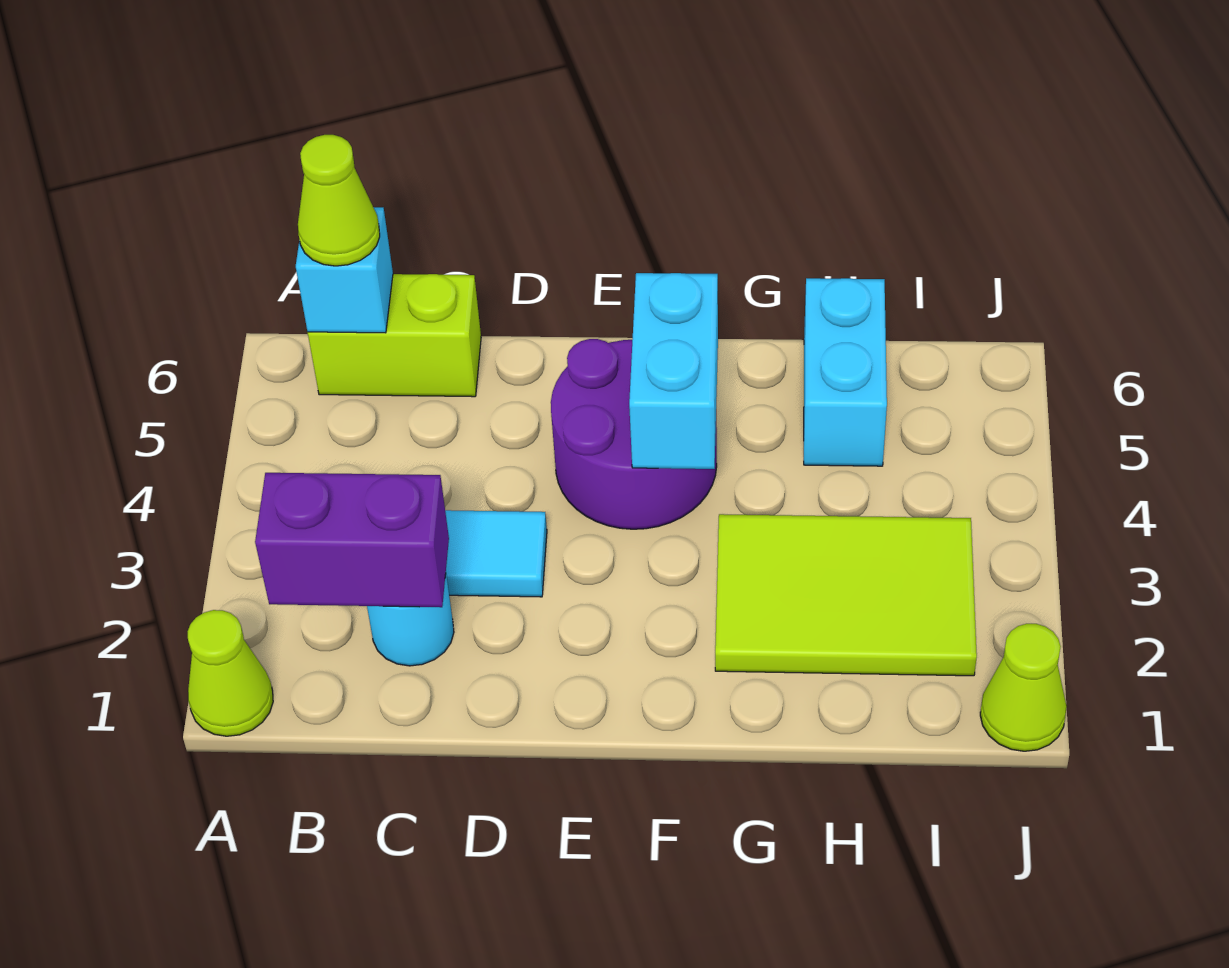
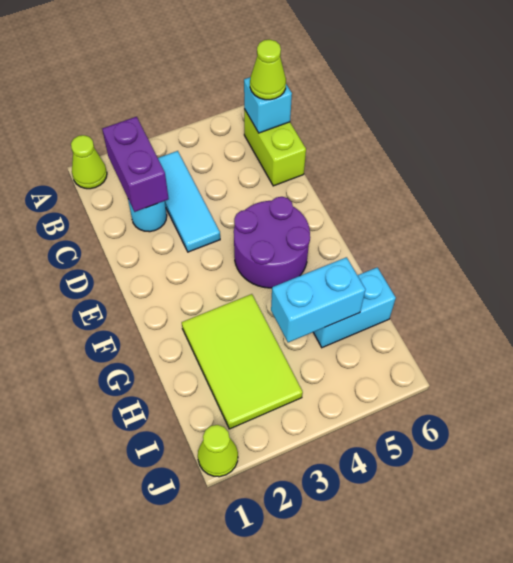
cyan brick F4:F5 level 2 -> cyan brick H4:H5 level 2

